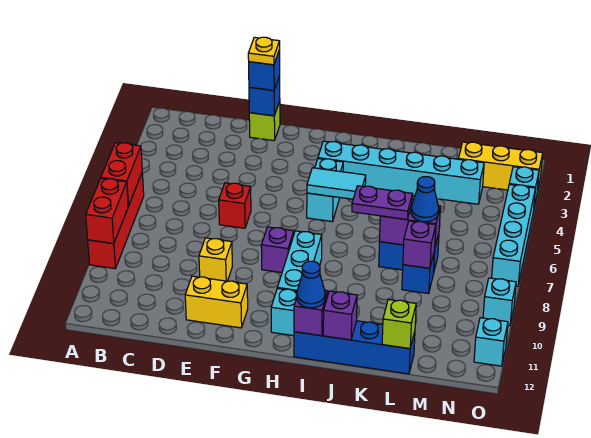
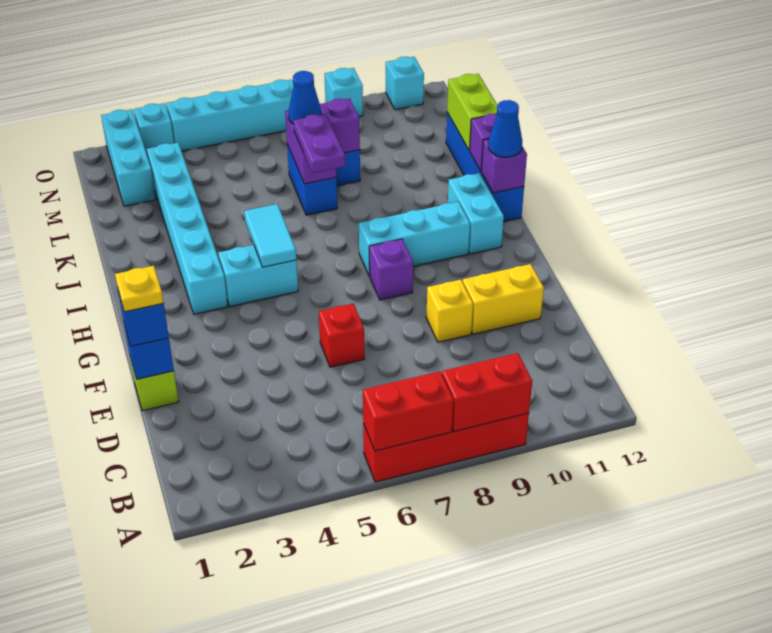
yellow brick E11:F11 level 1 -> yellow brick E10:E11 level 1
lime brick L12 level 2 -> lime brick K12:L12 level 2
yellow brick M2:O2 level 1 -> cyan brick M2:O2 level 1

